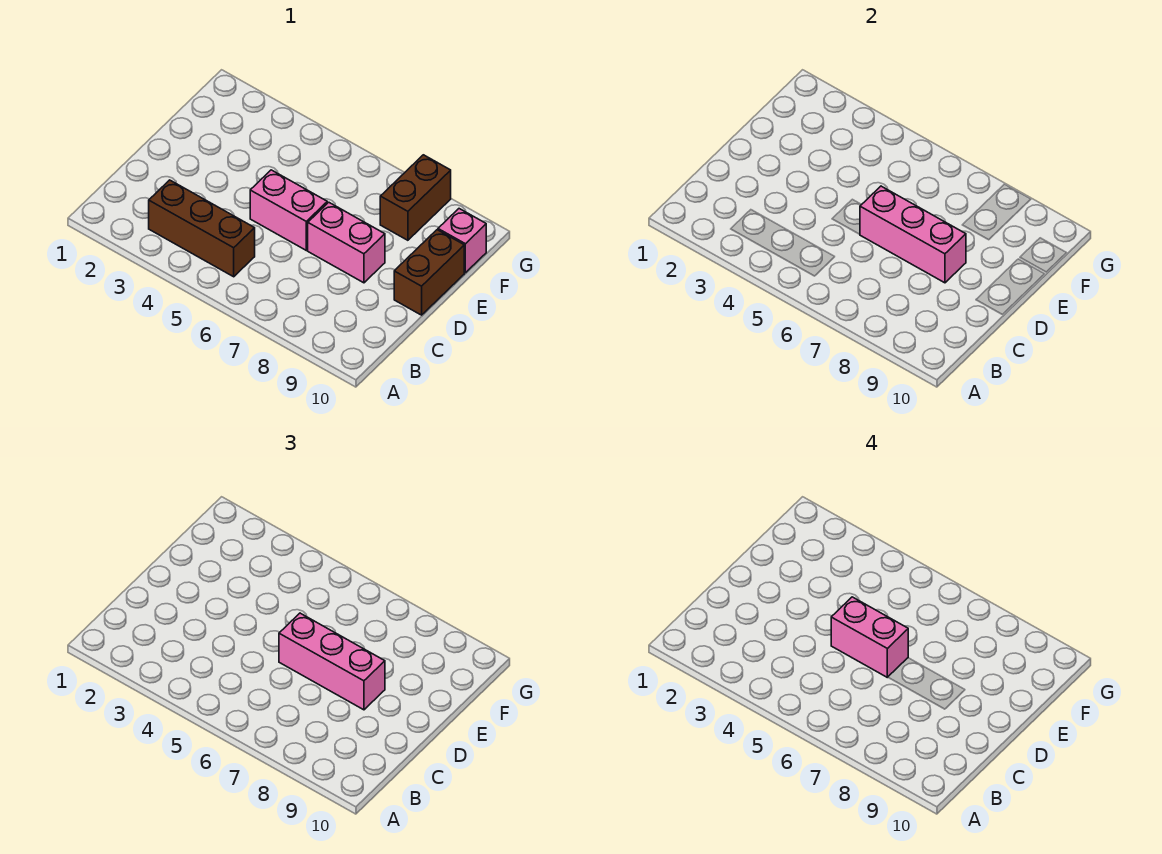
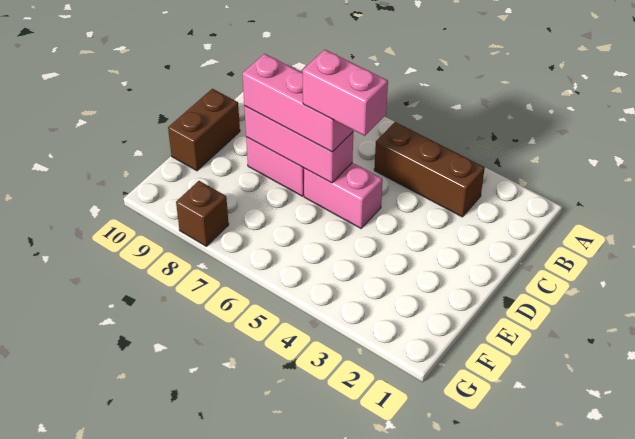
brown brick F8:G8 level 1 -> brown brick G8 level 1
pink brick F10 level 1 -> none

